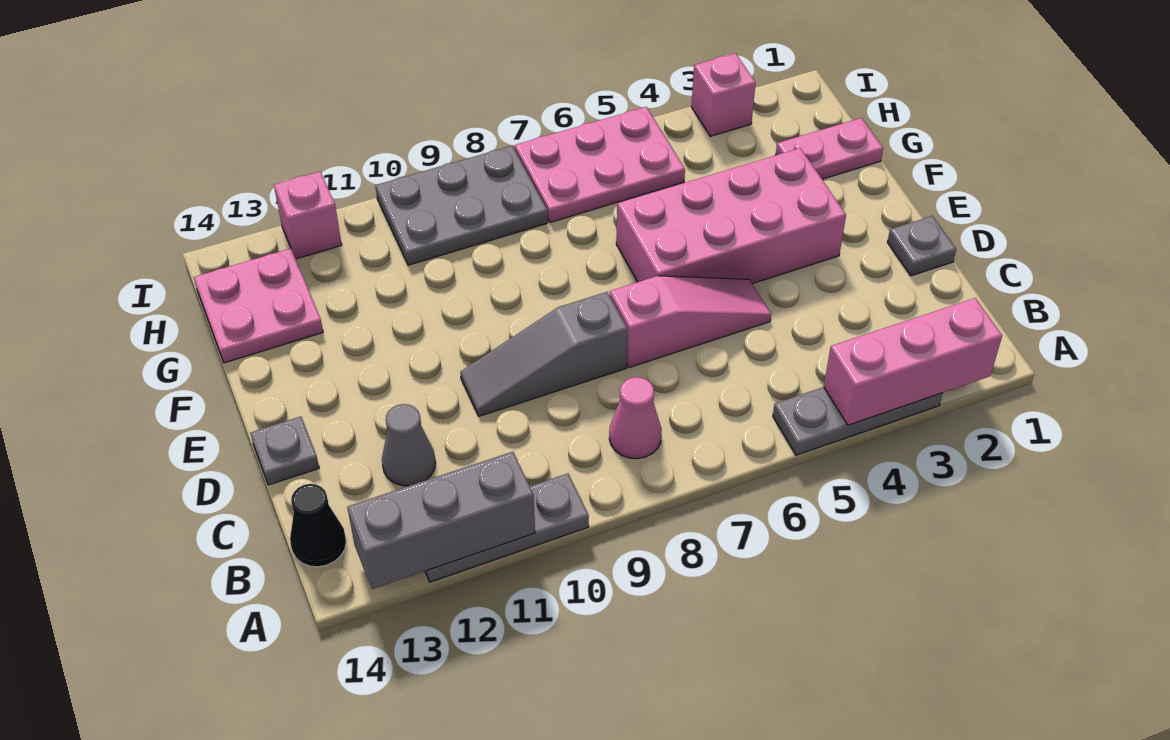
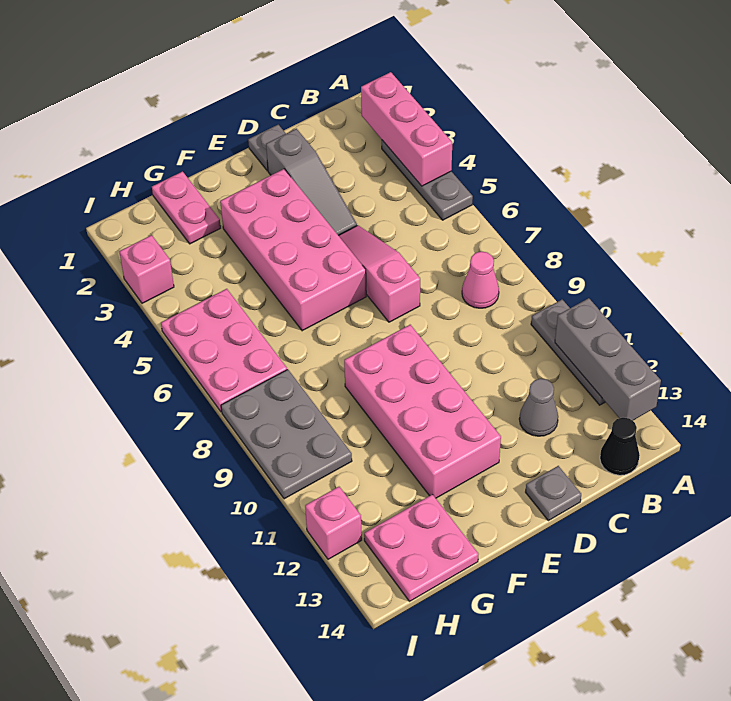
grey slope D8:D10 level 1 top 8 -> grey slope D2:D4 level 1 top 2
none -> pink brick E9:F12 level 1

